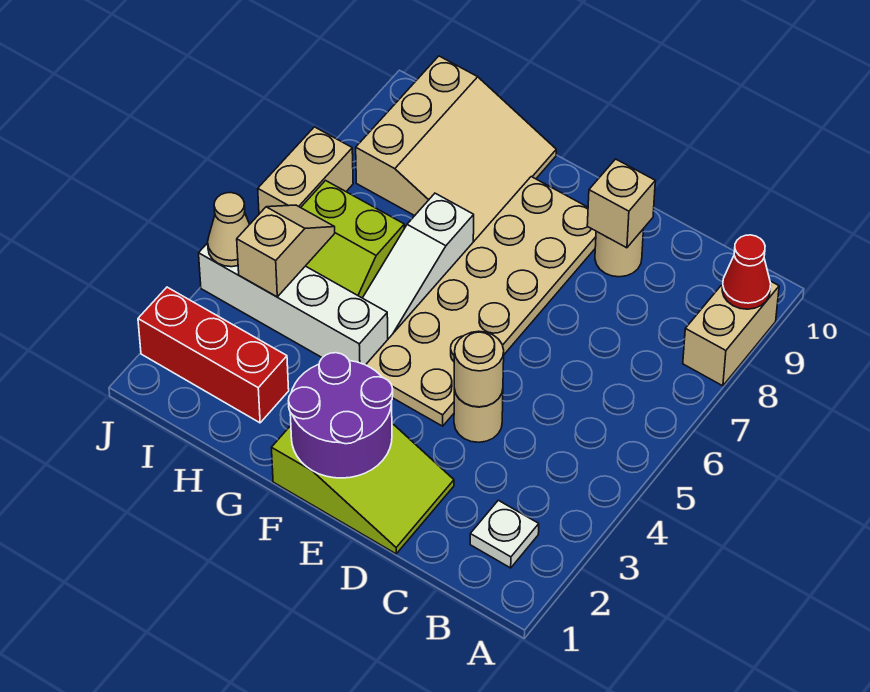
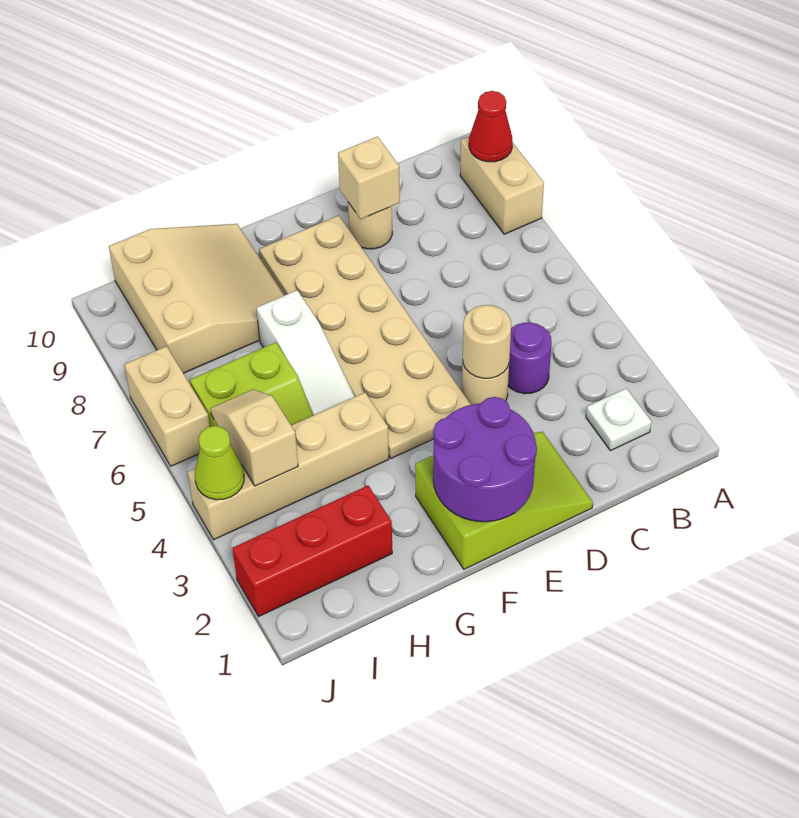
none -> purple round brick C4 level 1
white brick G4:J4 level 1 -> tan brick G4:J4 level 1
tan cone J4 level 2 -> lime cone J4 level 2

